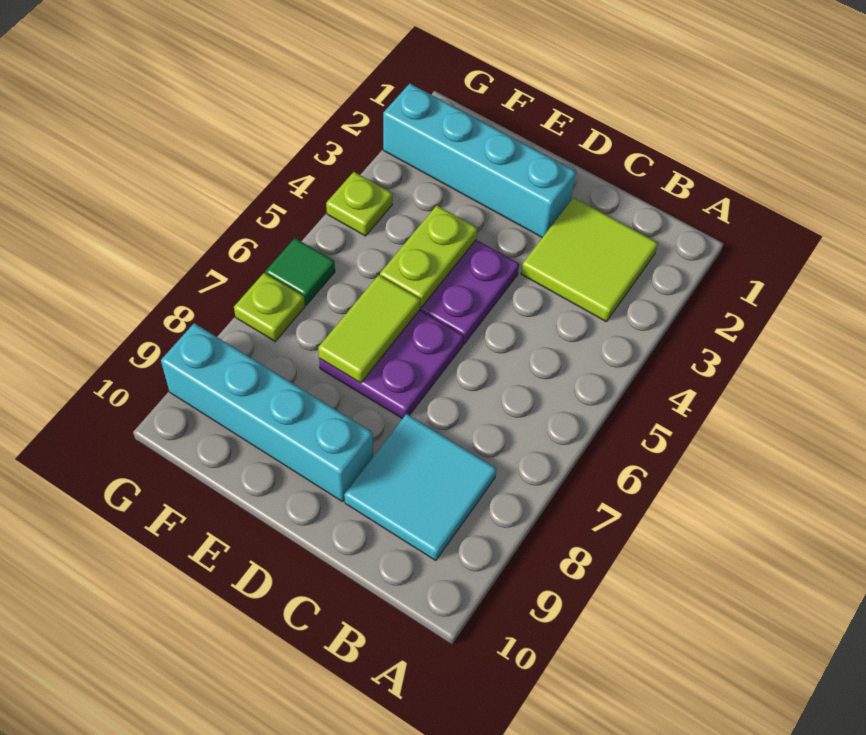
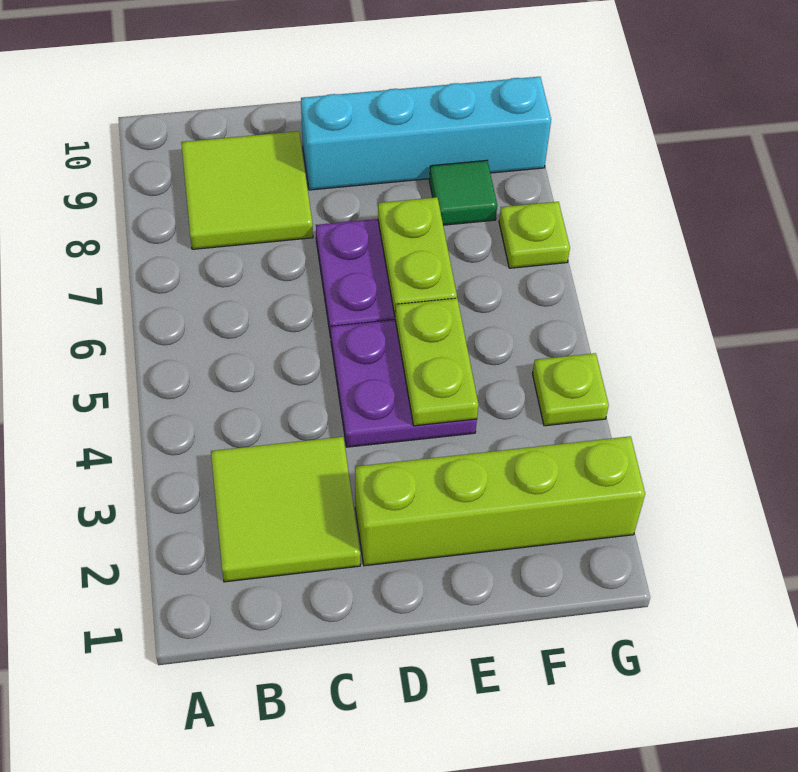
cyan tile B8:C9 level 1 -> lime tile B8:C9 level 1
cyan brick D2:G2 level 1 -> lime brick D2:G2 level 1
lime tile E6:E7 level 2 -> lime plate E6:E7 level 2
green tile G6 level 1 -> green tile F8 level 1

